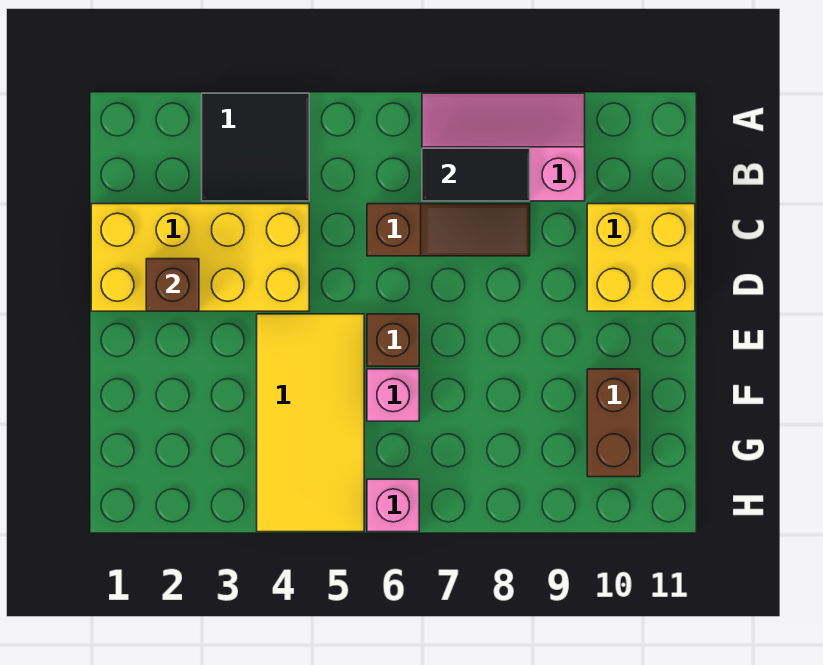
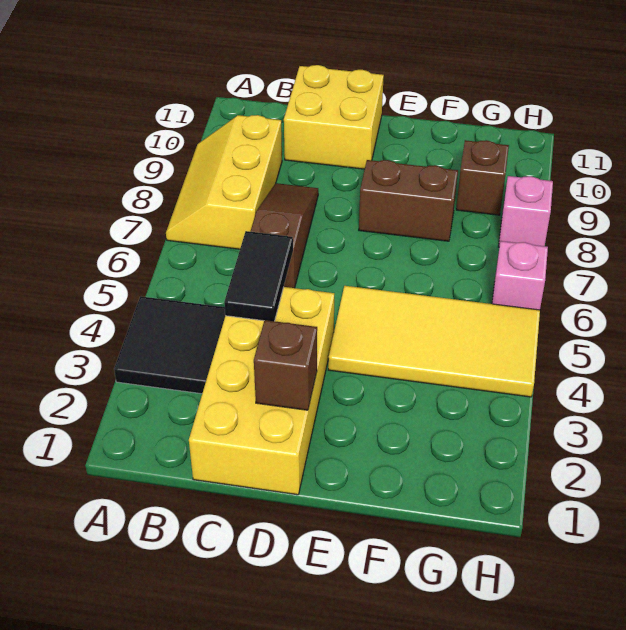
pink slope A7:B9 level 1 top B -> yellow slope A7:B9 level 1 top B
black tile B7:B8 level 2 -> black tile C4:C5 level 2
brown brick E6 level 1 -> brown brick G9 level 1
pink brick F6 level 1 -> pink brick H8 level 1
brown brick F10:G10 level 1 -> brown brick E8:F8 level 1

